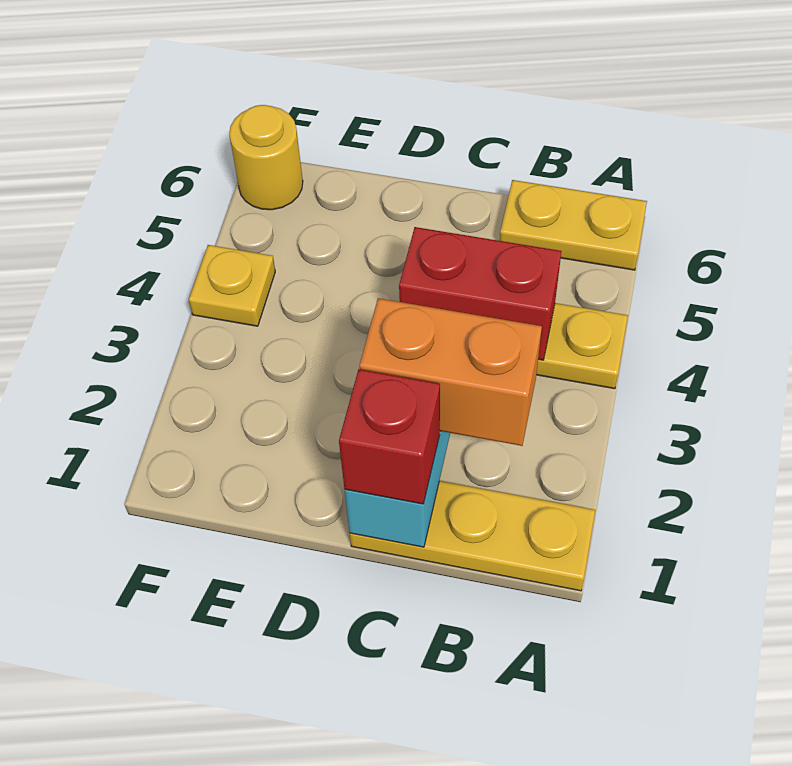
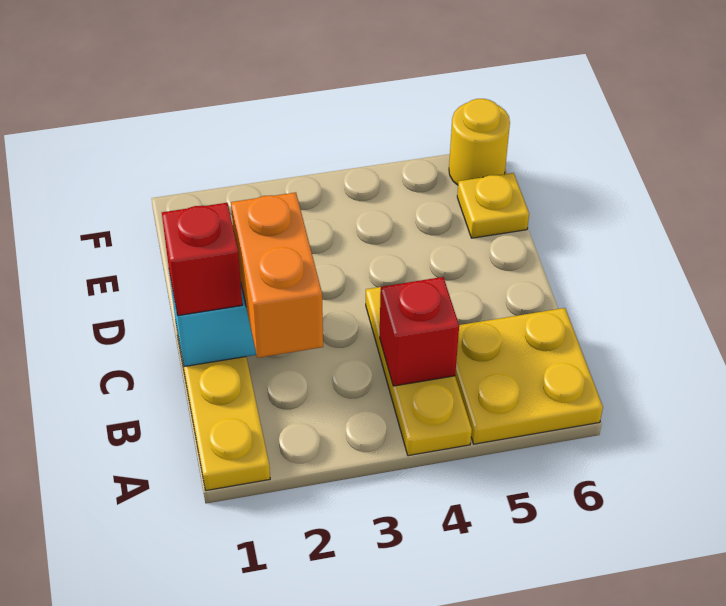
yellow plate A6:B6 level 1 -> yellow plate A5:B6 level 1
red brick B4:C4 level 2 -> red brick B4 level 2
yellow plate F4 level 1 -> yellow plate E6 level 1

